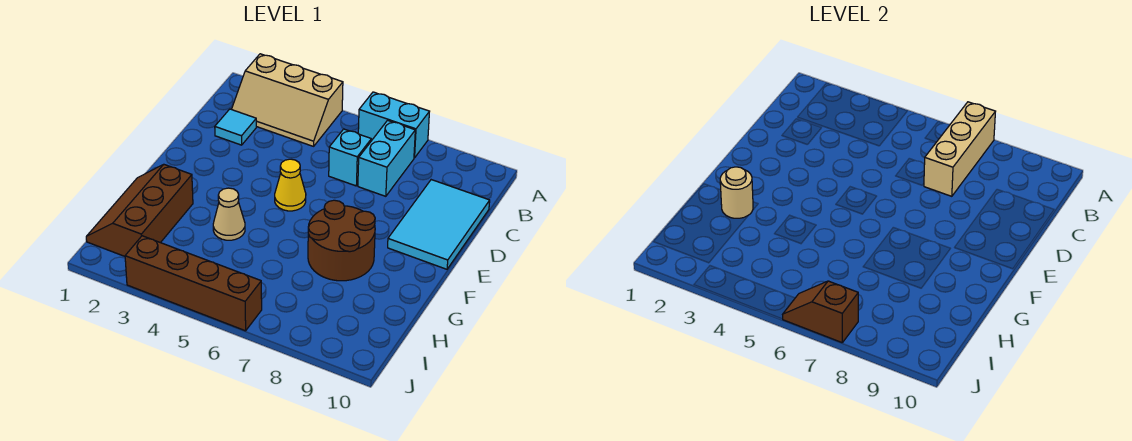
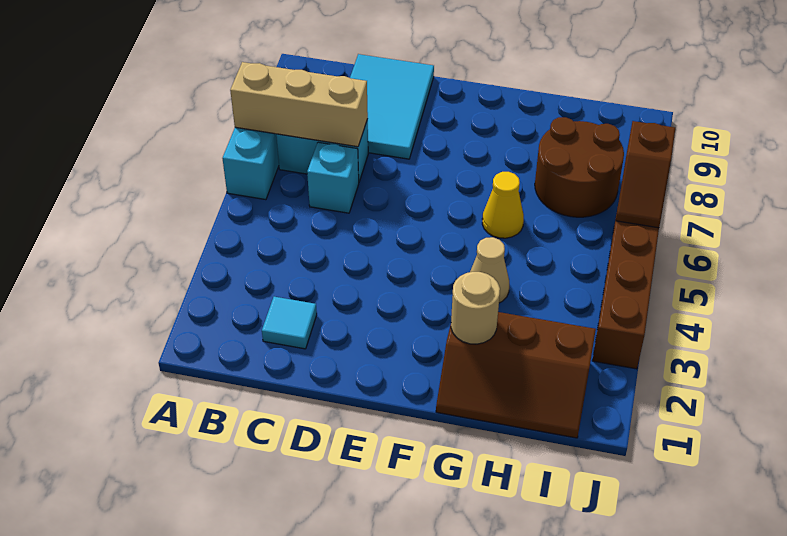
tan slope A2:B4 level 1 top A -> none
cyan tile C9:E10 level 1 -> cyan tile C8:D10 level 1
yellow cone E5 level 1 -> yellow cone G6 level 1
brown round brick F7:G8 level 1 -> brown round brick H7:I8 level 1

